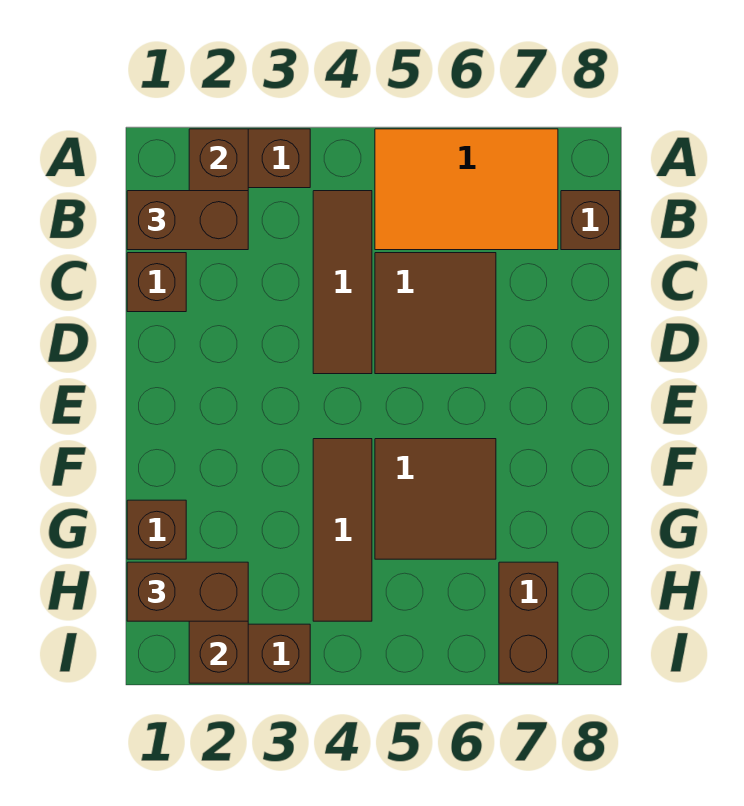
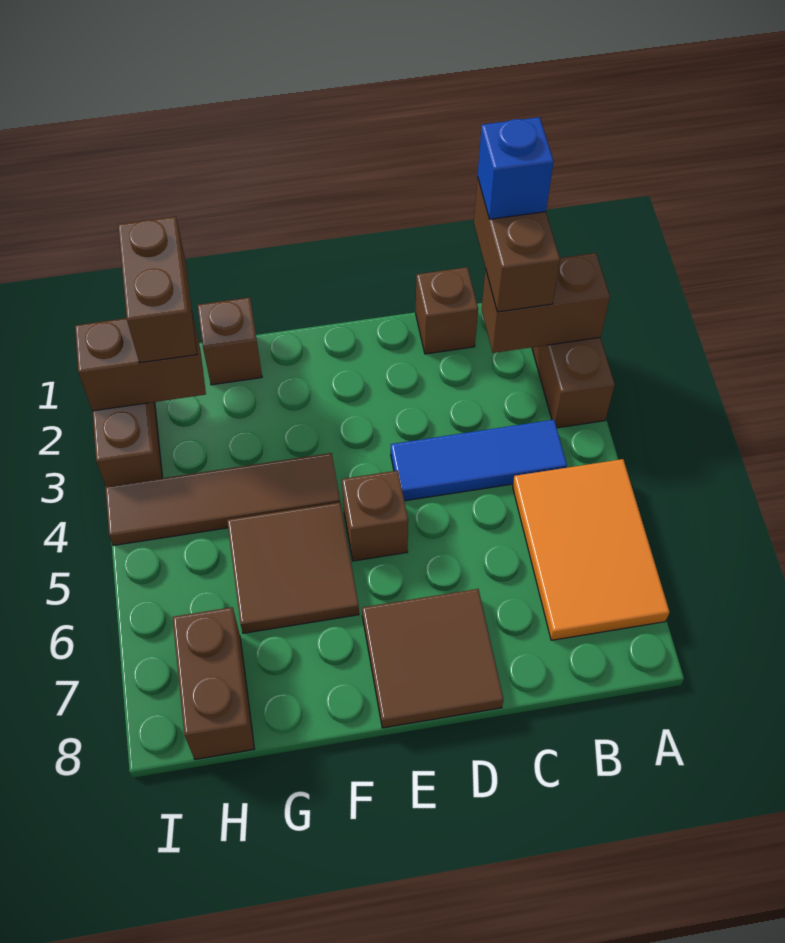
none -> blue brick B1 level 4
brown tile B4:D4 level 1 -> blue tile B4:D4 level 1
brown brick B8 level 1 -> brown brick E5 level 1
brown tile C5:D6 level 1 -> brown tile D7:E8 level 1
brown tile F4:H4 level 1 -> brown tile F4:I4 level 1
brown brick H7:I7 level 1 -> brown brick H7:H8 level 1

